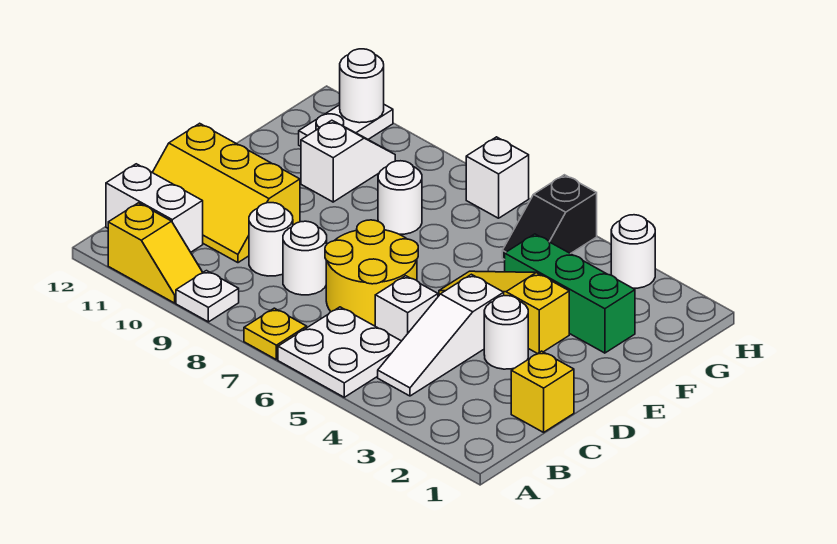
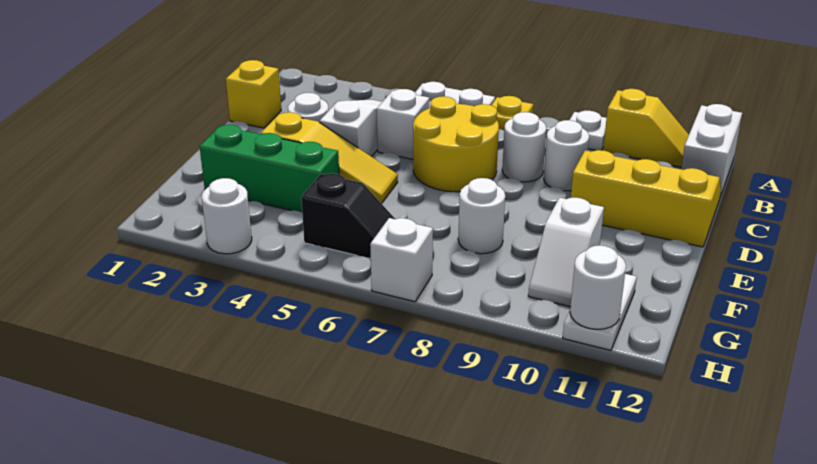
yellow slope A10:A11 level 1 top 11 -> yellow slope A10:A11 level 1 top 10
white brick B11:B12 level 1 -> white brick A12:B12 level 1
black slope G5:H5 level 1 top H -> black slope G5:G6 level 1 top 5

